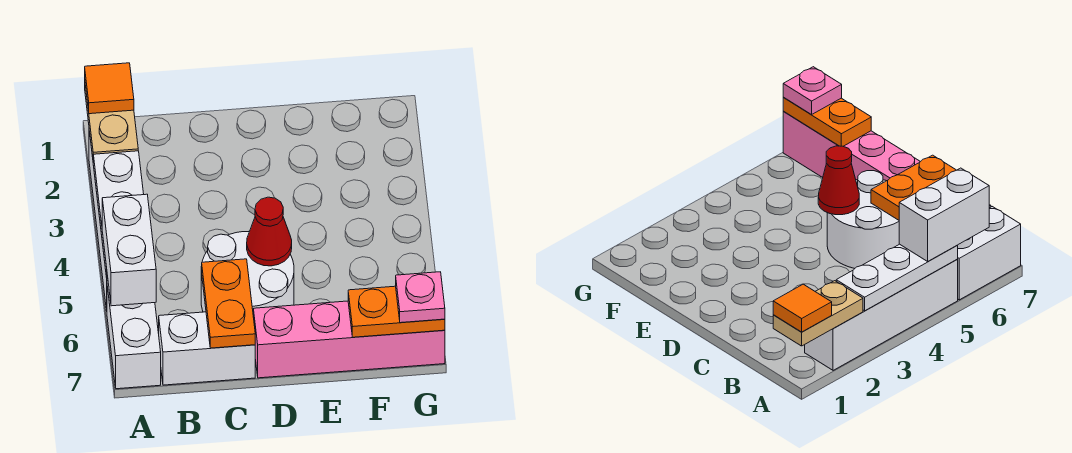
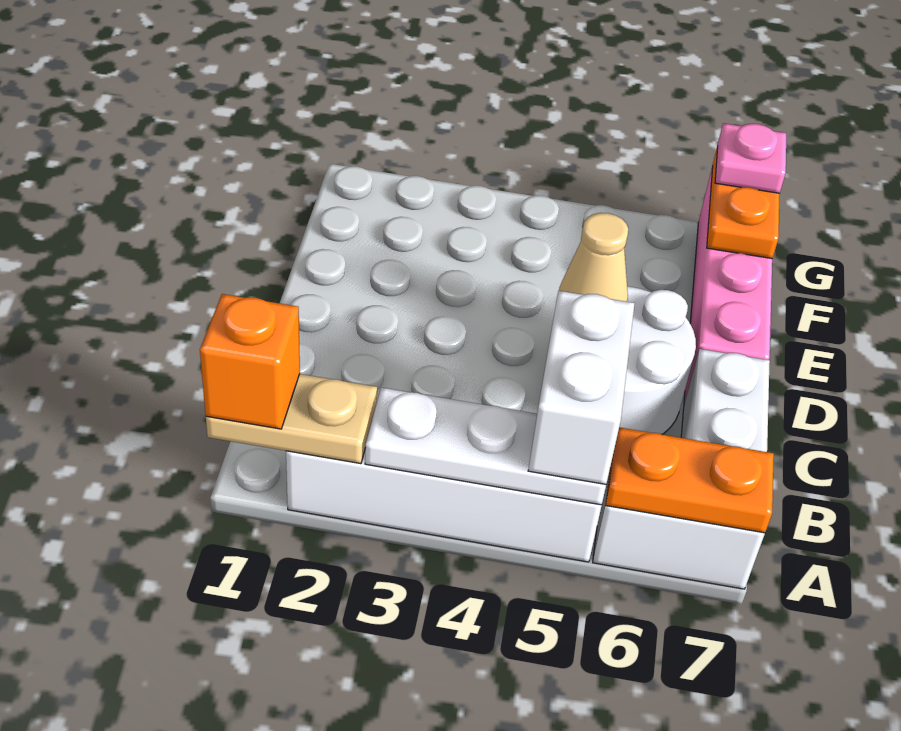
orange tile A1 level 3 -> orange brick A1 level 3
white brick A5:A6 level 3 -> white brick A5:B5 level 3
orange plate C6:C7 level 2 -> orange plate A6:A7 level 2
red cone D5 level 2 -> tan cone D5 level 2

